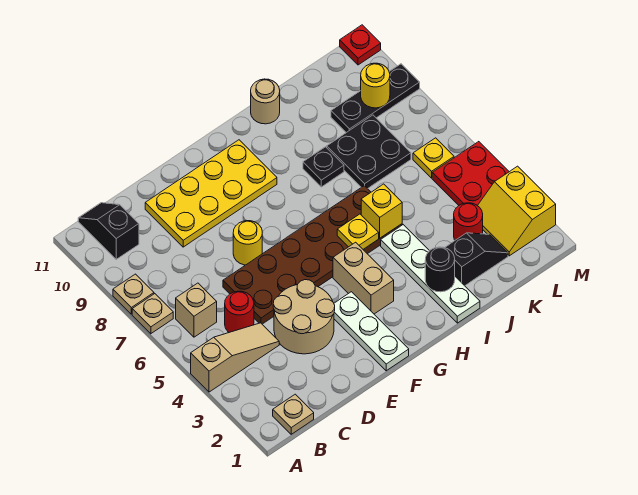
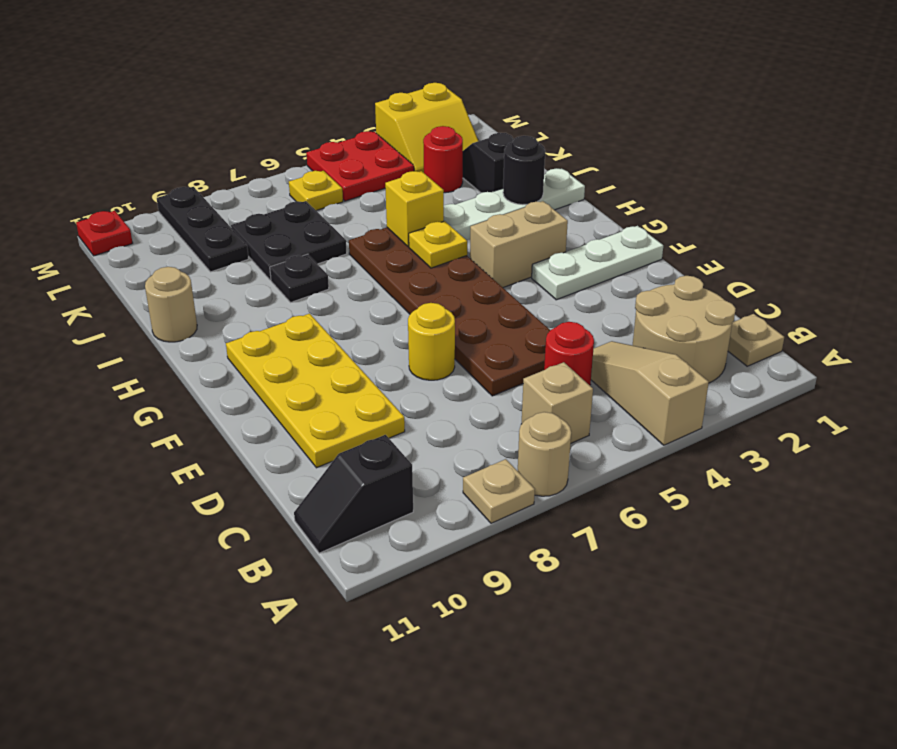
tan plate A7 level 1 -> tan round brick A7 level 1
tan round brick D3:E4 level 1 -> tan round brick B2:C3 level 1
yellow round brick L9 level 2 -> none

